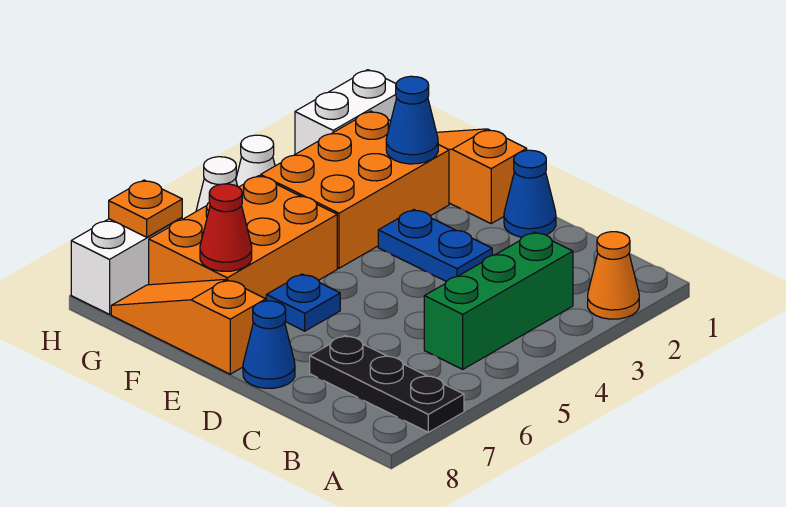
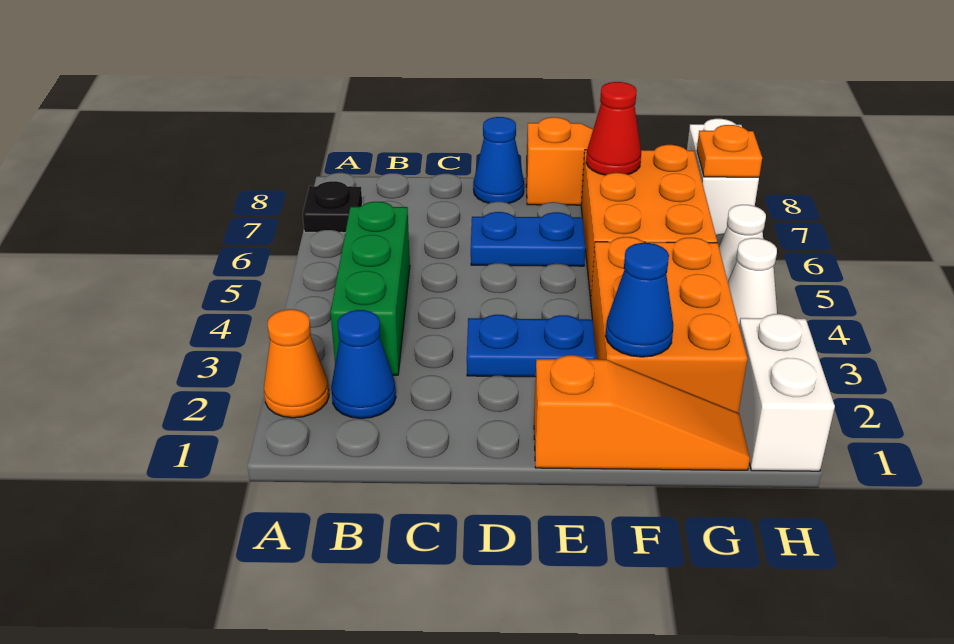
black plate A7:C7 level 1 -> black plate A7 level 1
blue cone D1 level 1 -> blue cone B2 level 1
blue plate E6 level 1 -> blue plate D6:E6 level 1

